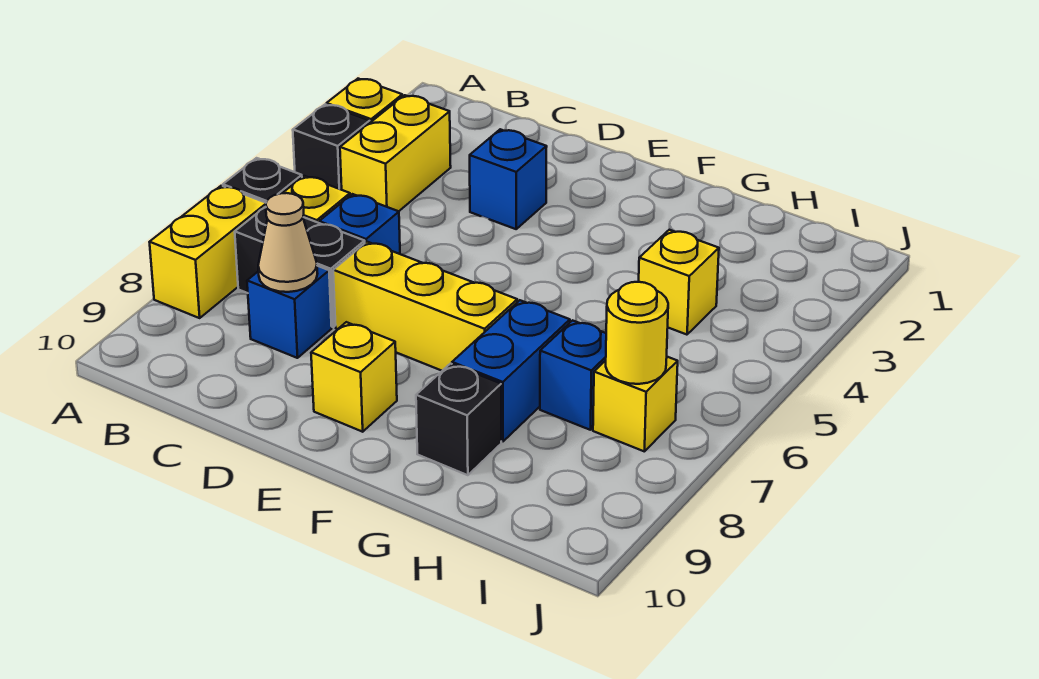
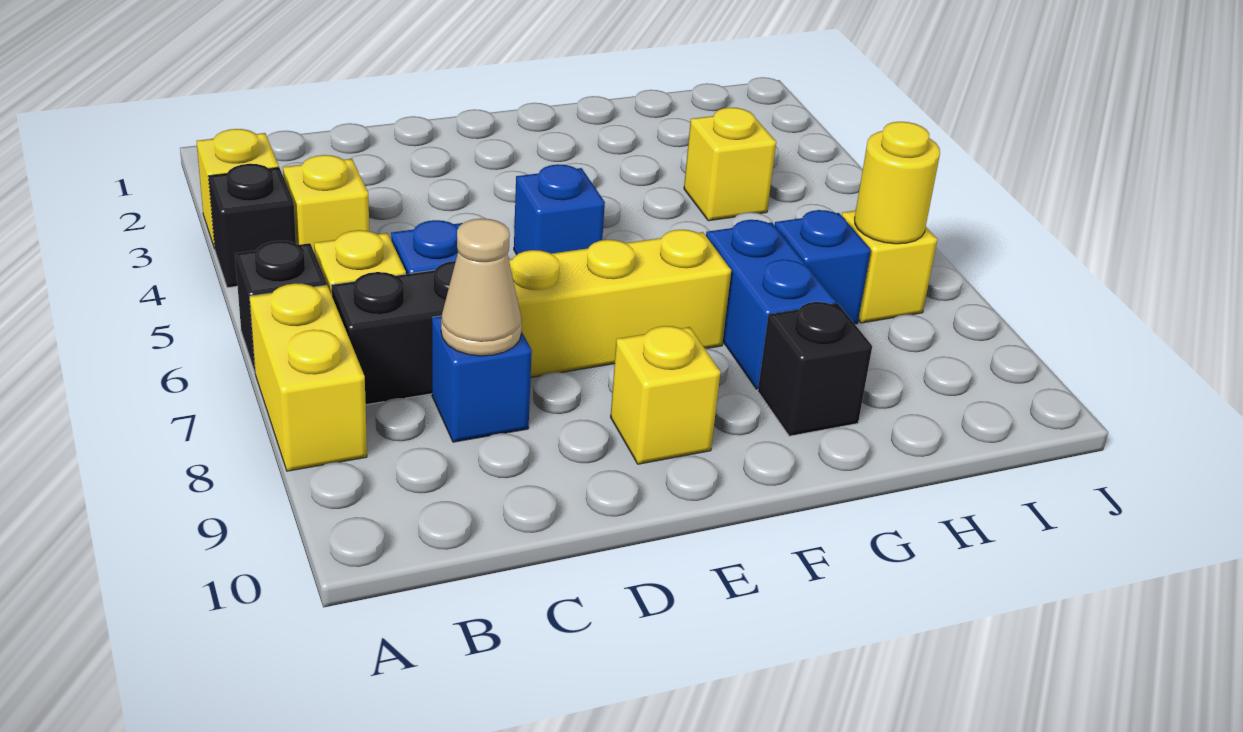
yellow brick B3:B4 level 1 -> yellow brick B4 level 1
blue brick D3 level 1 -> blue brick E5 level 1

